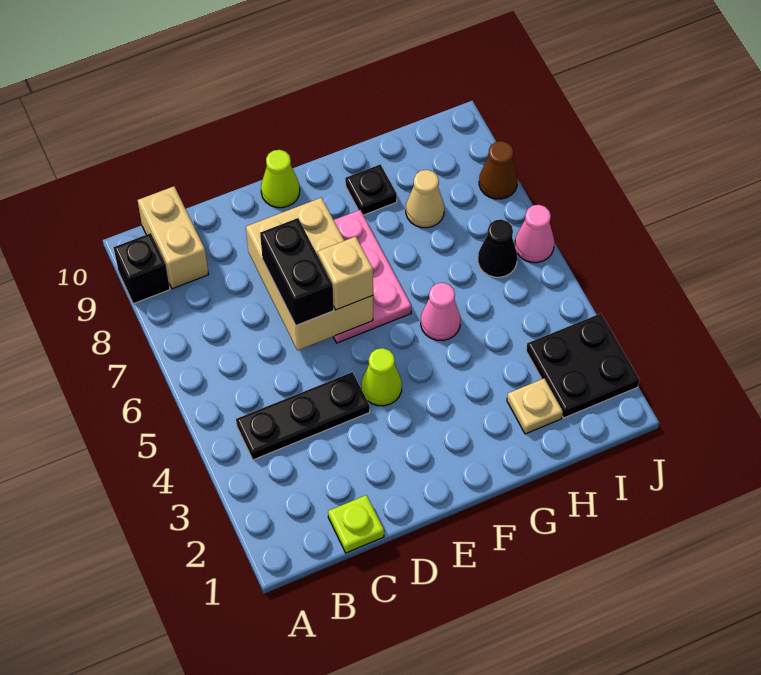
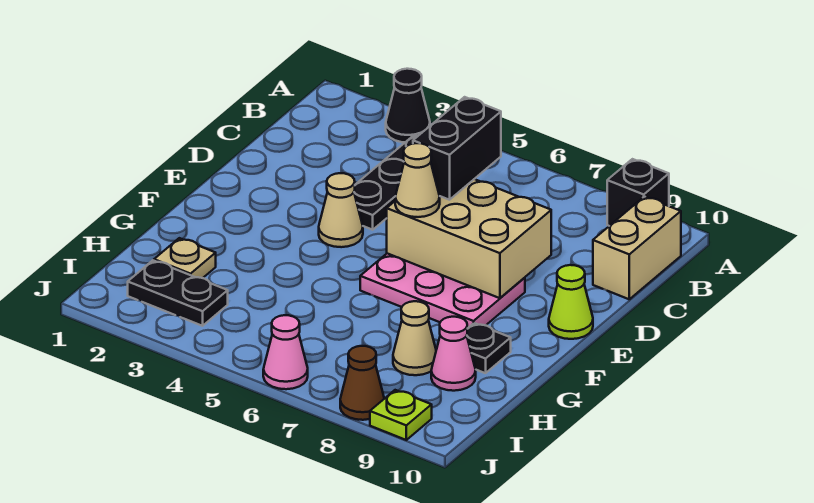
tan brick B9:B10 level 1 -> tan brick B10:C10 level 1
lime plate C1 level 1 -> lime plate J9 level 1
black brick D6:D7 level 3 -> black brick C6:D6 level 3
lime cone E4 level 1 -> tan cone E4 level 1
tan brick E6 level 3 -> tan cone E6 level 3
pink cone G5 level 1 -> pink cone H9 level 1
black plate I2:J3 level 1 -> black plate I2:I3 level 1
black cone I6 level 1 -> black cone A3 level 1

